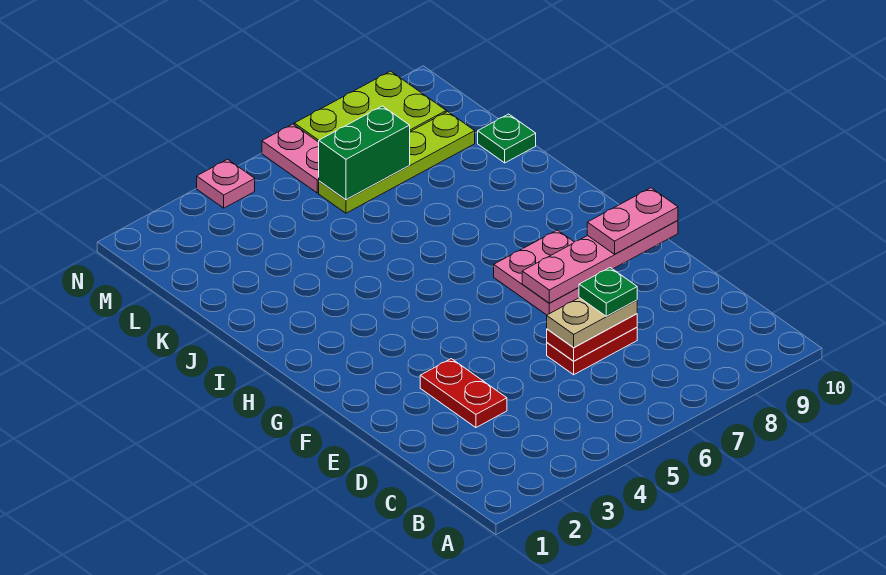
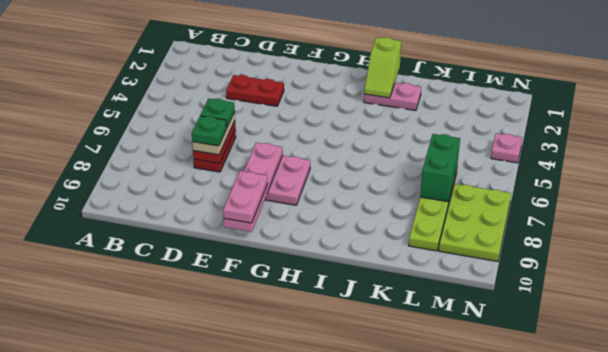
none -> lime slope I1:I2 level 2 top 1
green plate K10 level 1 -> green plate D6 level 4
pink plate M6:N6 level 1 -> pink plate I2:J2 level 1

